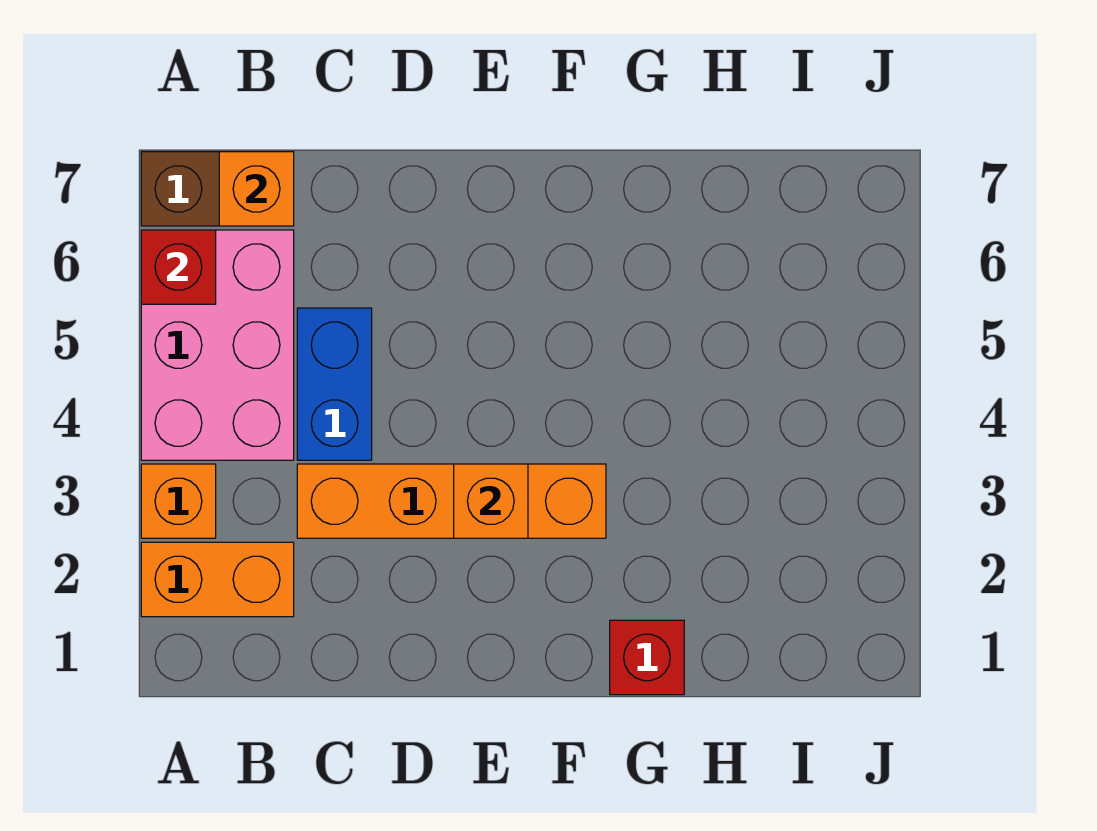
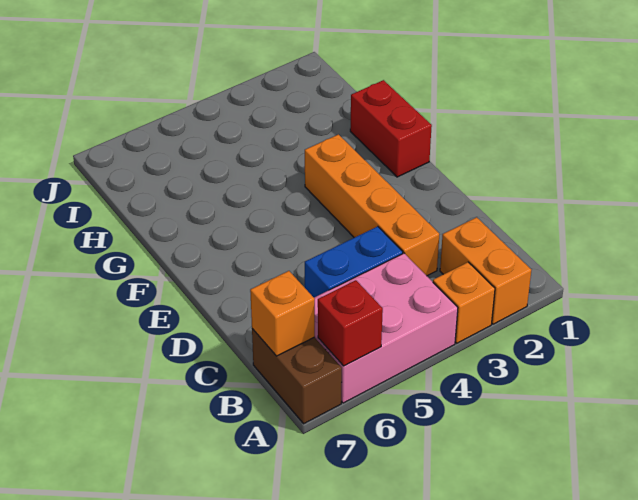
orange brick E3 level 2 -> none
red brick G1 level 1 -> red brick F1:G1 level 1

